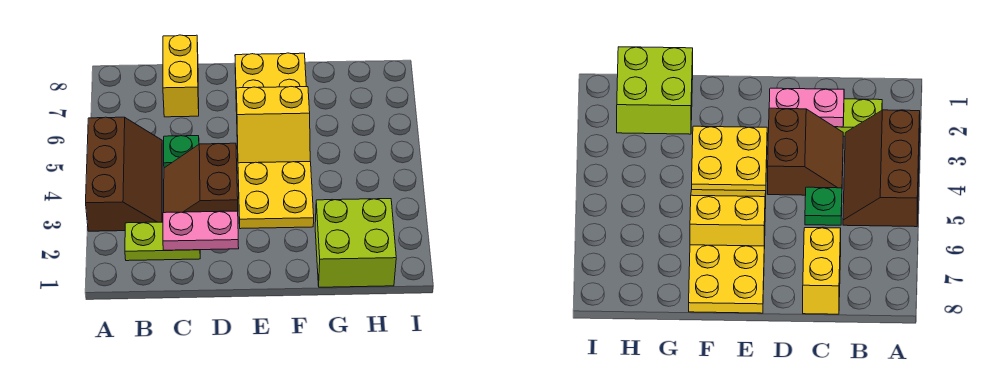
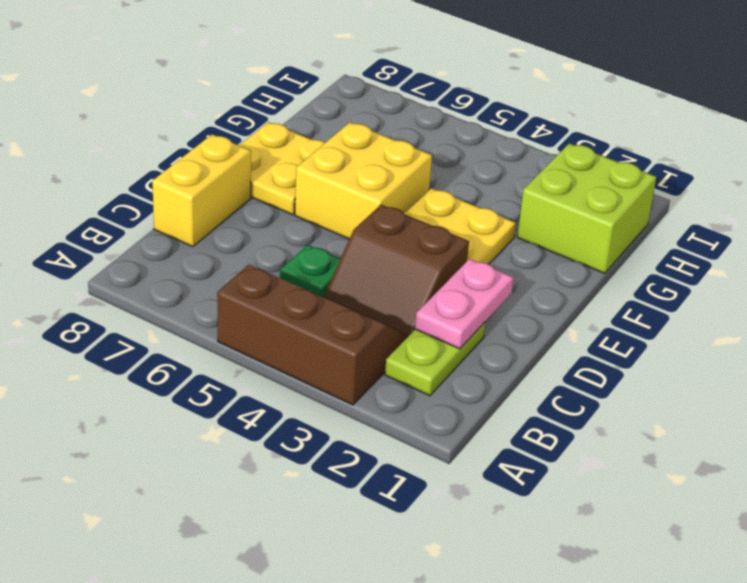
yellow brick C7:C8 level 1 -> yellow brick C8:D8 level 1
yellow slope E5:F6 level 1 top 6 -> yellow brick E5:F6 level 1

